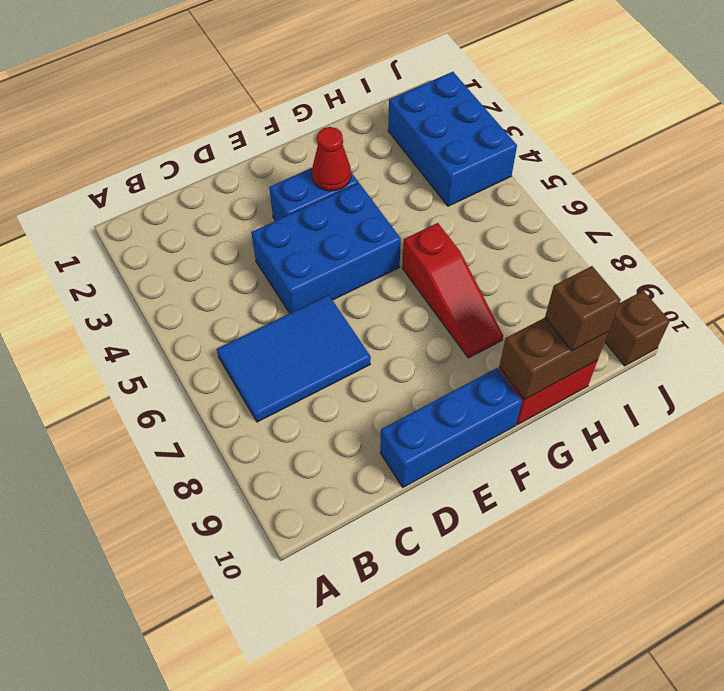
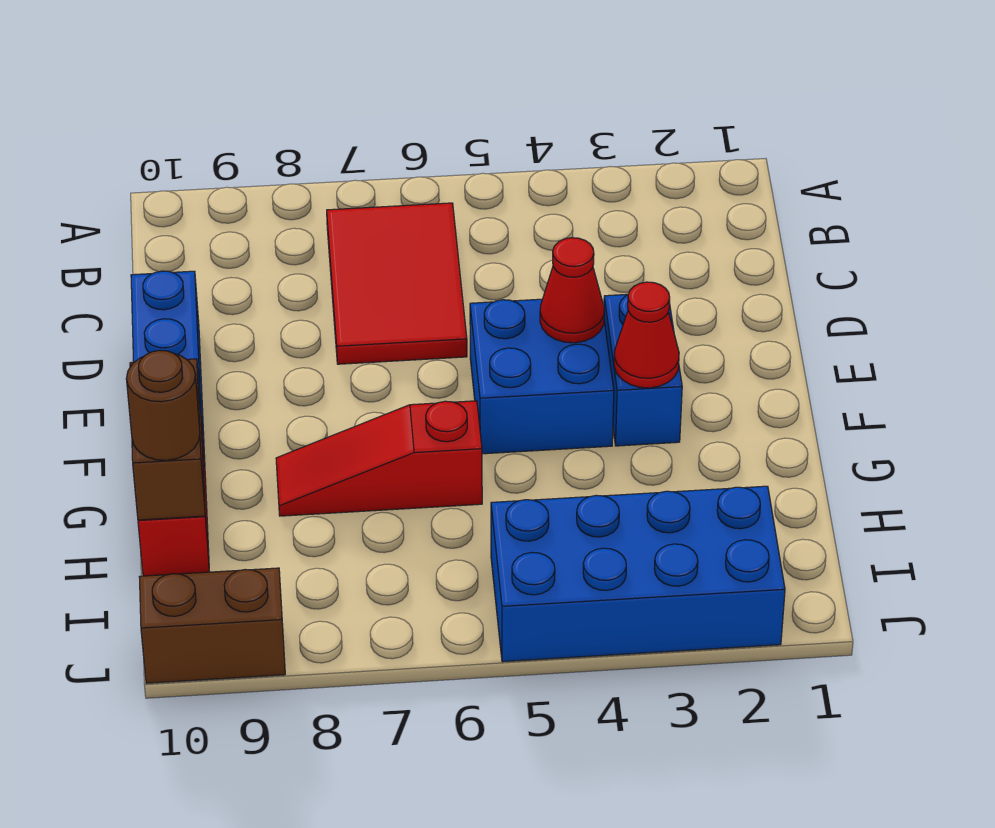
blue tile B6:D7 level 1 -> red tile B6:D7 level 1
blue brick D4:F5 level 1 -> blue brick E4:F5 level 1
none -> red cone E4 level 2
brown brick H10 level 3 -> brown round brick H10 level 3
blue brick I2:J4 level 1 -> blue brick I2:J5 level 1
brown brick J10 level 1 -> brown brick J9:J10 level 1

